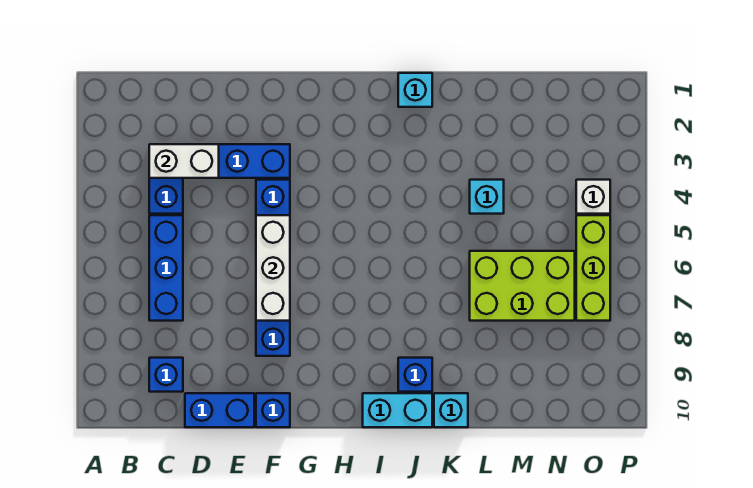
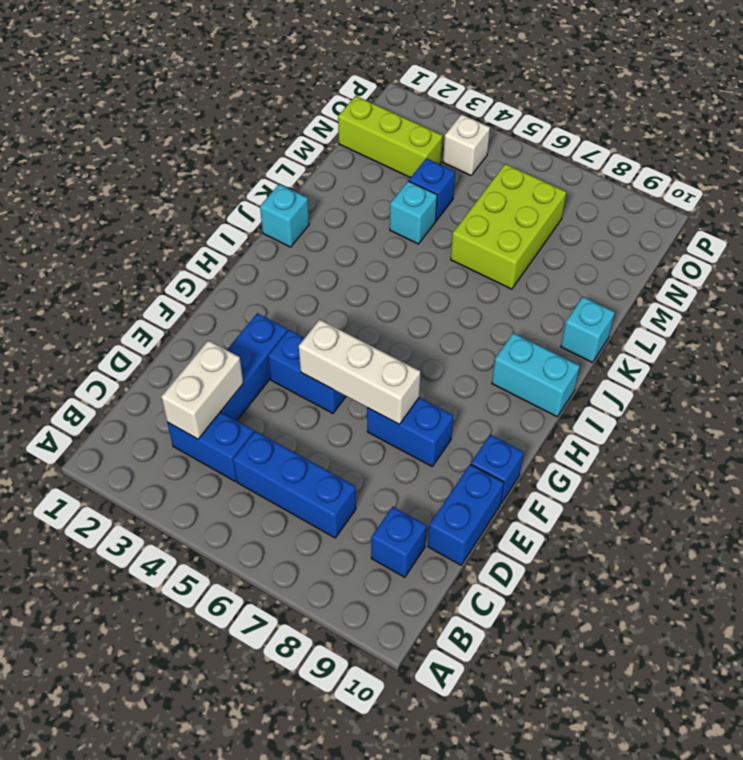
cyan brick I10:J10 level 1 -> cyan brick I9:I10 level 1
blue brick J9 level 1 -> blue brick M4 level 1
lime brick O5:O7 level 1 -> lime brick N1:N3 level 1

